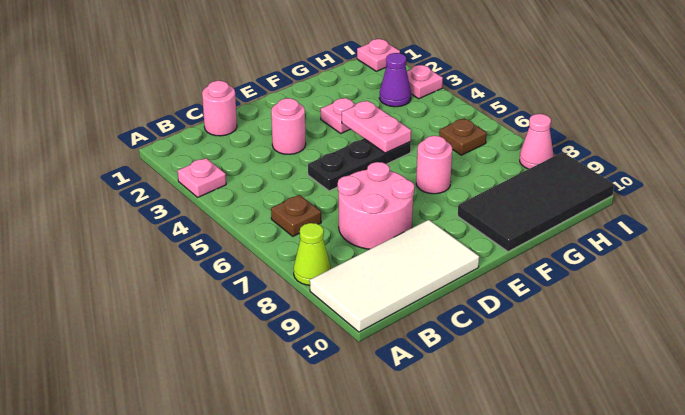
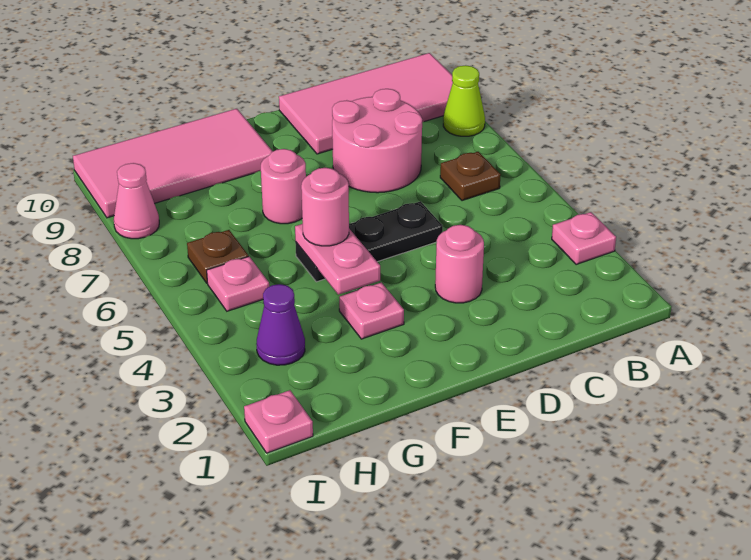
white tile A9:D10 level 1 -> pink tile A9:D10 level 1
pink round brick C1 level 1 -> pink round brick F5 level 3
black tile F9:I10 level 1 -> pink tile F9:I10 level 1
pink plate I3 level 1 -> pink plate H5 level 1

